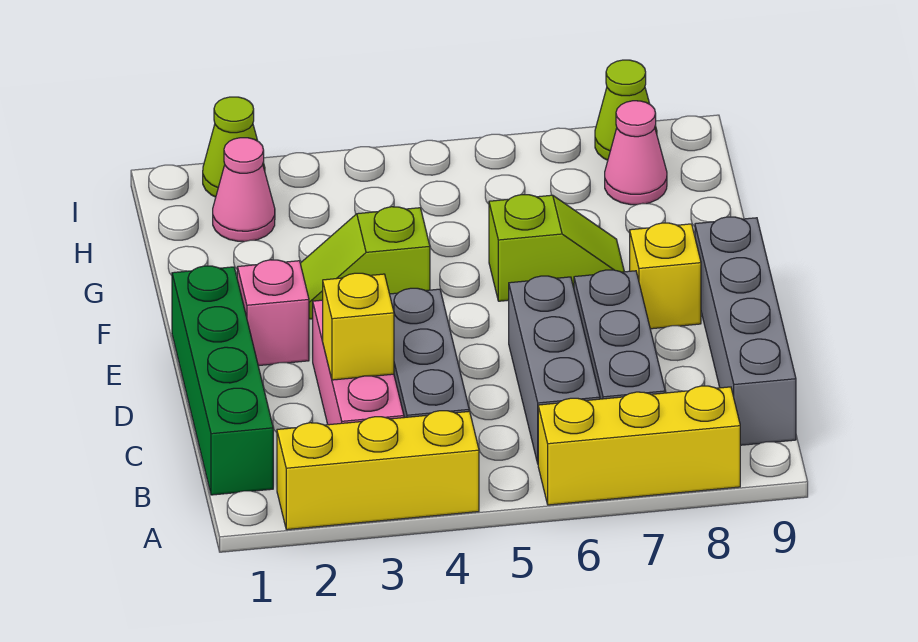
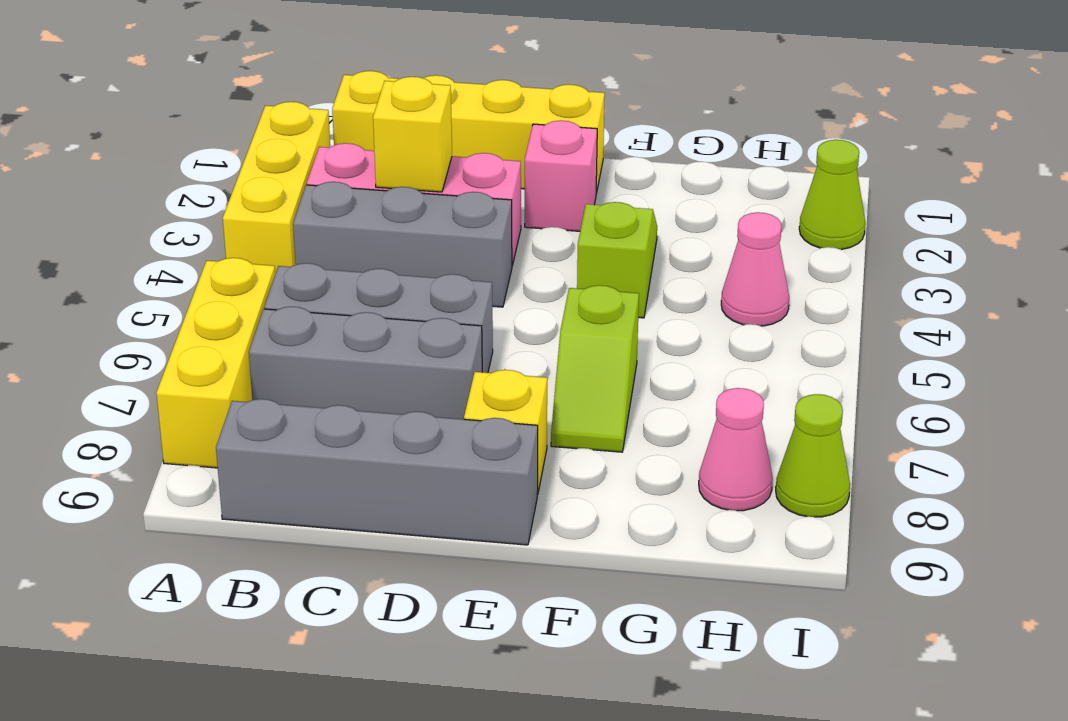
green brick B1:E1 level 1 -> yellow brick B1:E1 level 1
pink cone H2 level 1 -> pink cone H4 level 1

